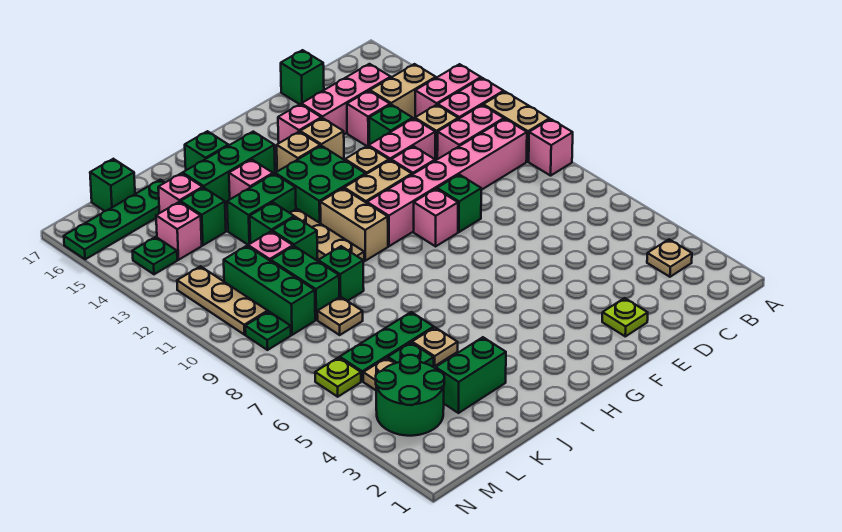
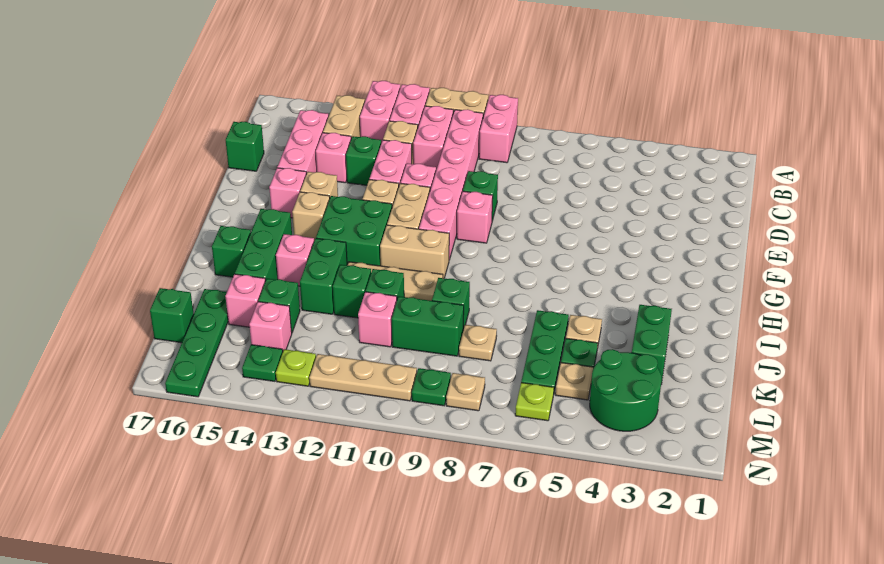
pink brick A9 level 1 -> pink brick A9:B9 level 1
tan plate B3 level 1 -> tan plate M8 level 1
lime plate E2 level 1 -> lime plate M13 level 1
green brick L9:L11 level 1 -> none

